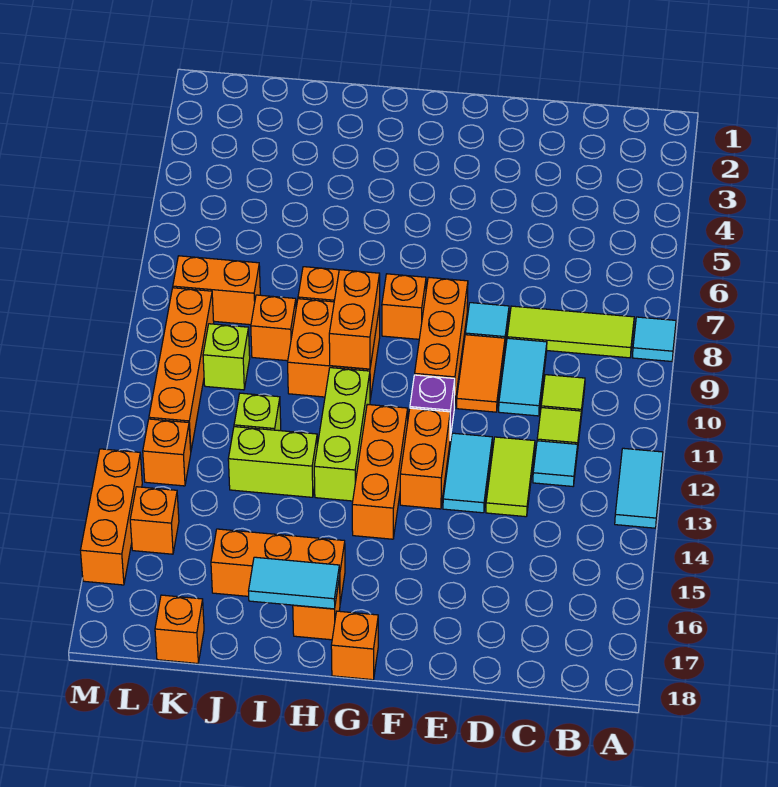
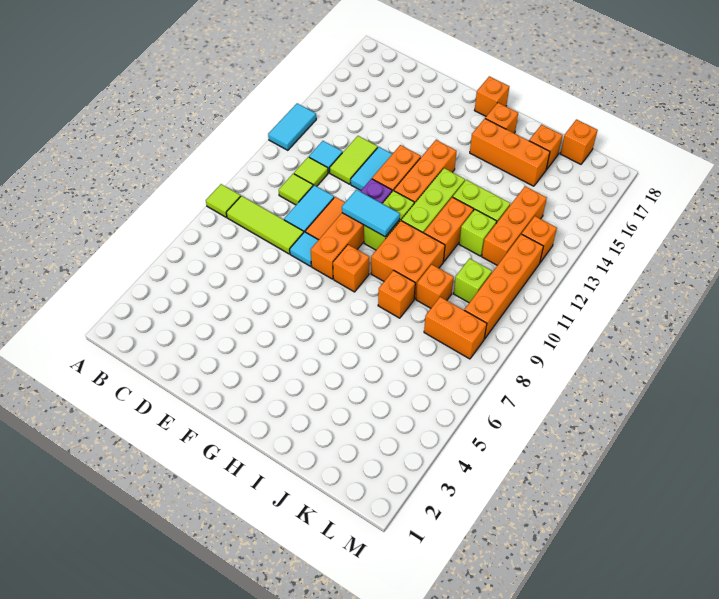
cyan tile A8 level 1 -> lime tile A8 level 1
none -> lime brick G10:G11 level 1
orange brick H9:H10 level 2 -> orange brick I11:I12 level 1
cyan tile H17:I17 level 2 -> cyan tile F10:G10 level 2
orange brick L15 level 1 -> orange brick J17 level 1
orange brick M14:M16 level 1 -> orange brick K12:K14 level 1

